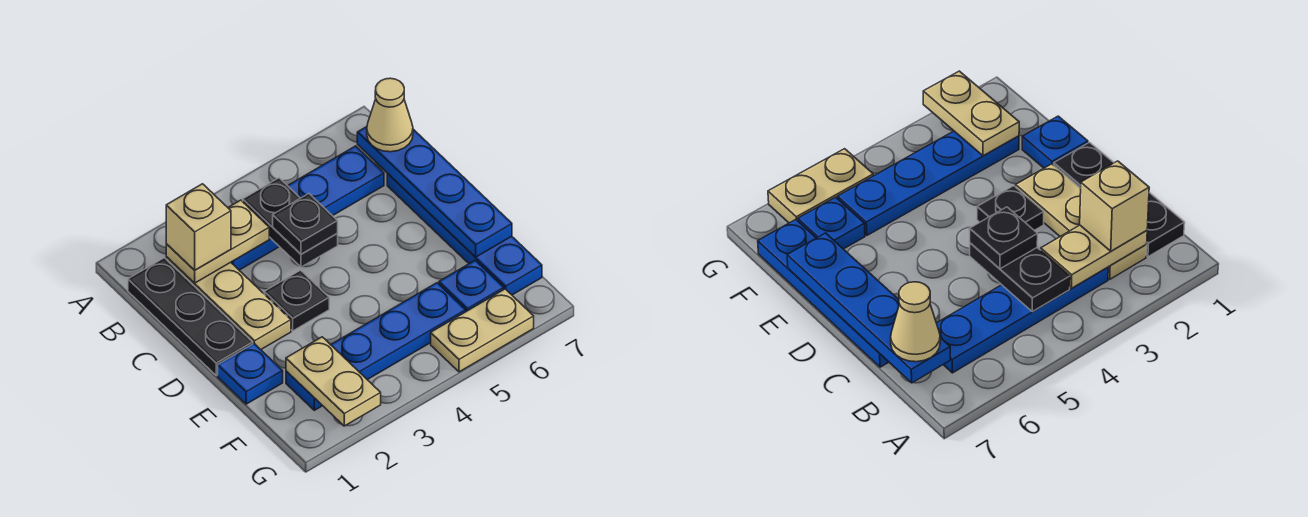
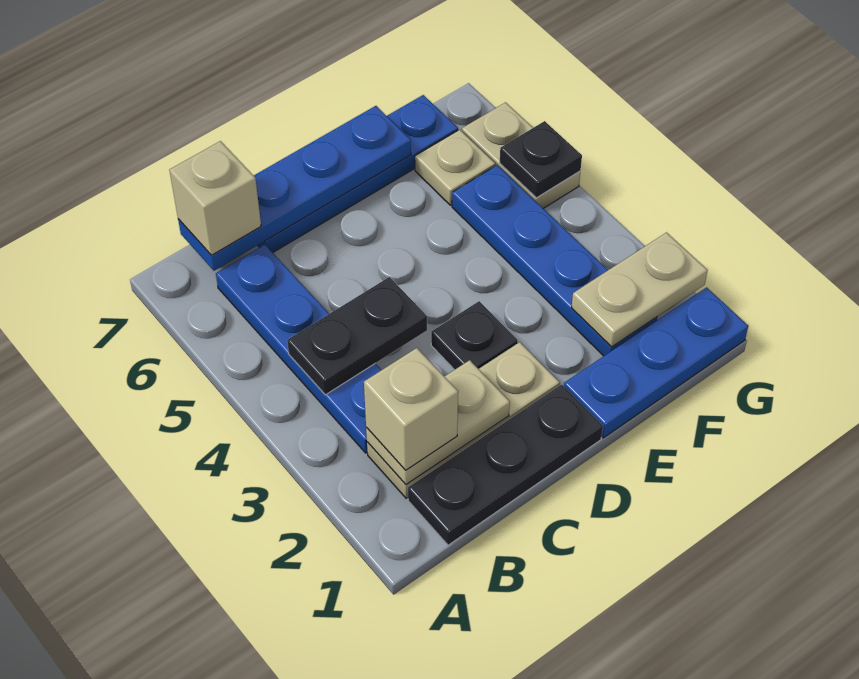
tan plate B2:B3 level 2 -> tan plate B2:C2 level 2
tan cone B7 level 3 -> tan brick B7 level 3
black plate C4 level 3 -> black plate G5 level 2
blue plate E1 level 1 -> blue plate E1:G1 level 1
blue plate F6 level 1 -> tan plate F6 level 1

